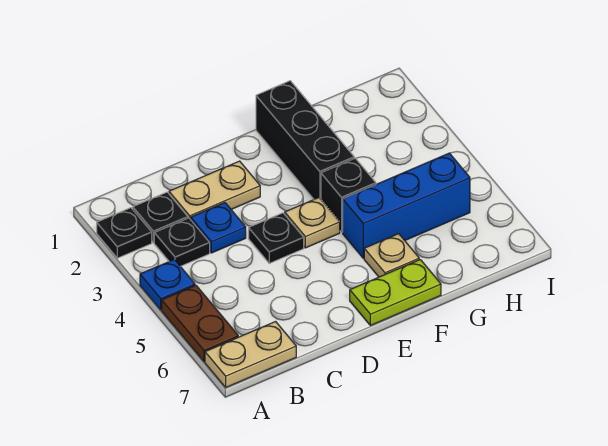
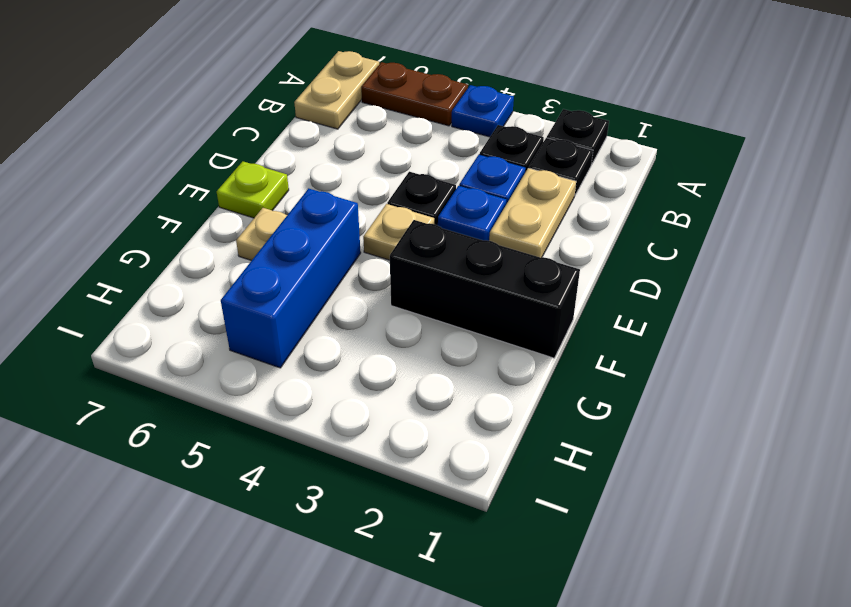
none -> blue plate D3 level 1
lime plate E7:F7 level 1 -> lime plate E7 level 1
black brick F4 level 1 -> none

